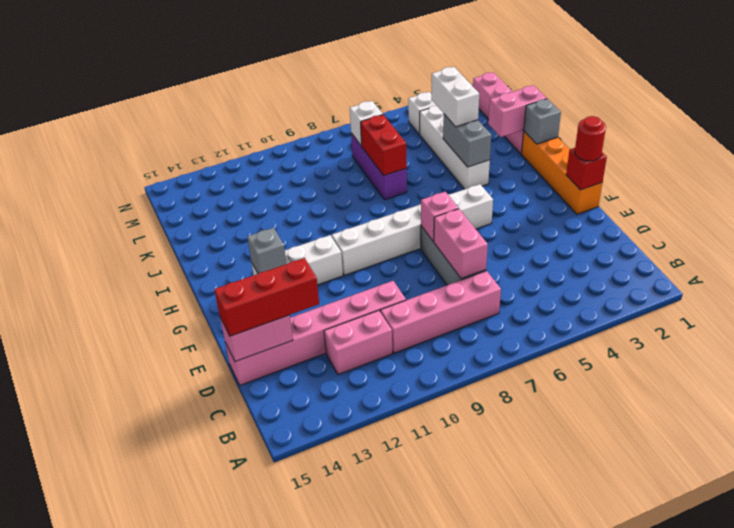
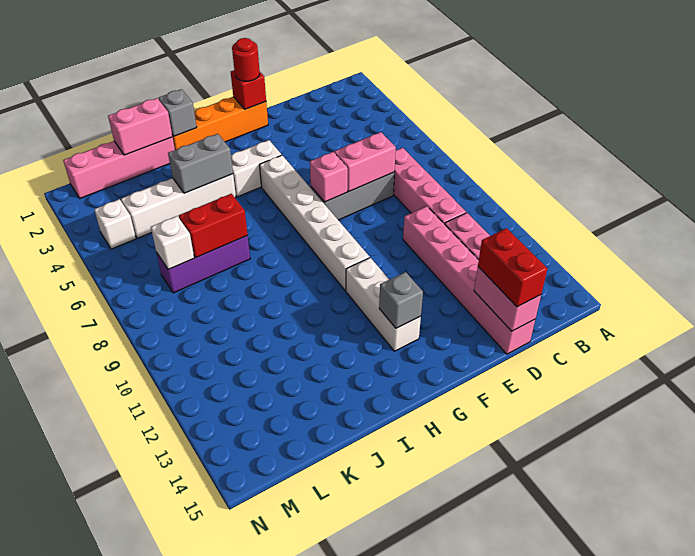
red brick D13:D15 level 3 -> red brick D14:D15 level 3
pink brick J1:J2 level 2 -> pink brick J1:K1 level 2
white brick J4:K4 level 3 -> white brick G4:H4 level 1

